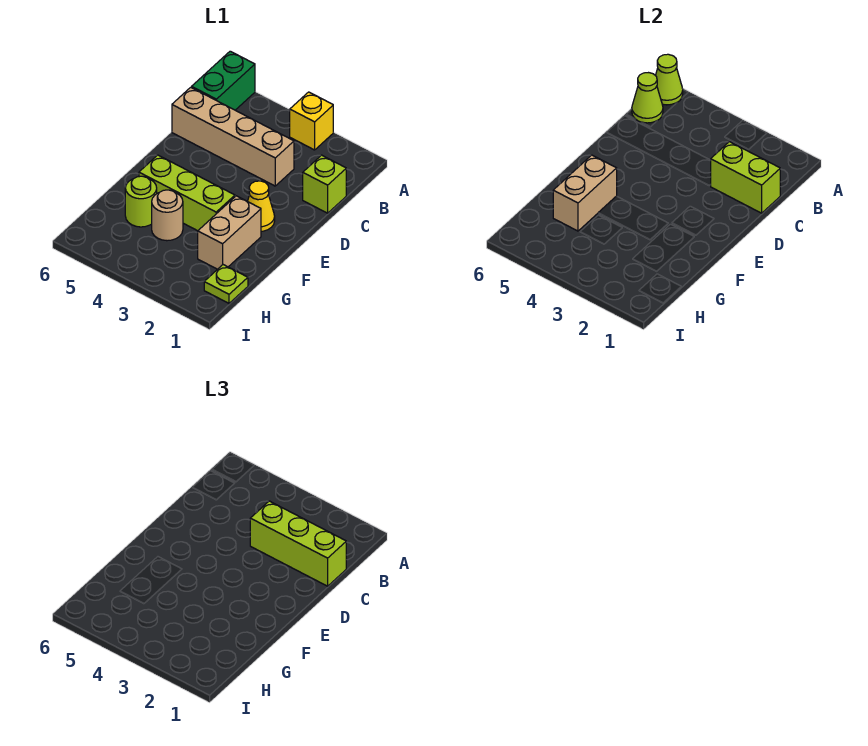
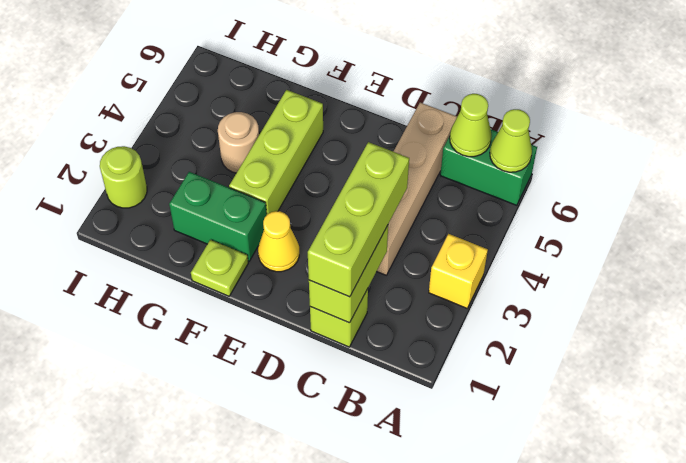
tan brick F2:G2 level 1 -> green brick F2:G2 level 1
tan brick F5:G5 level 2 -> none
lime round brick G5 level 1 -> lime round brick I2 level 1
lime plate H1 level 1 -> lime plate F1 level 1

